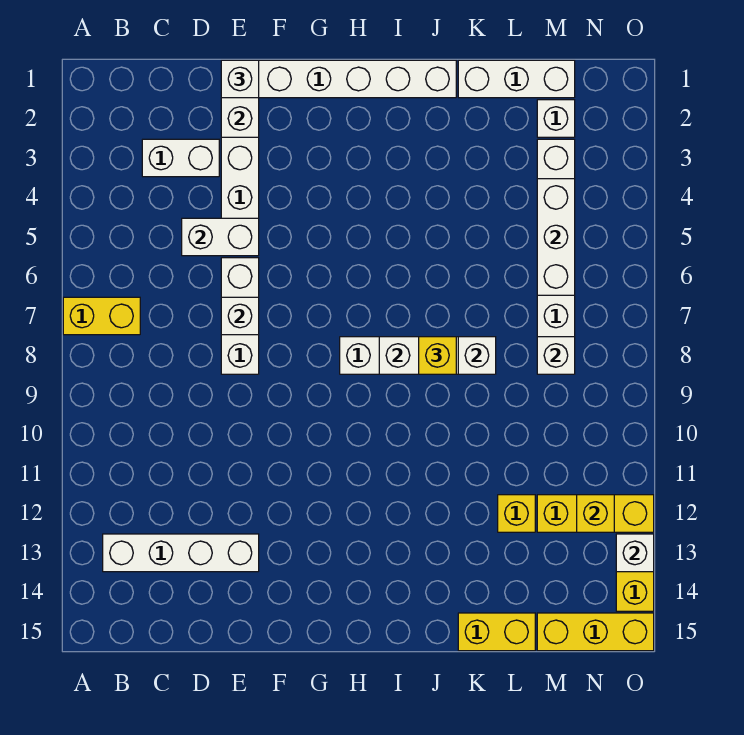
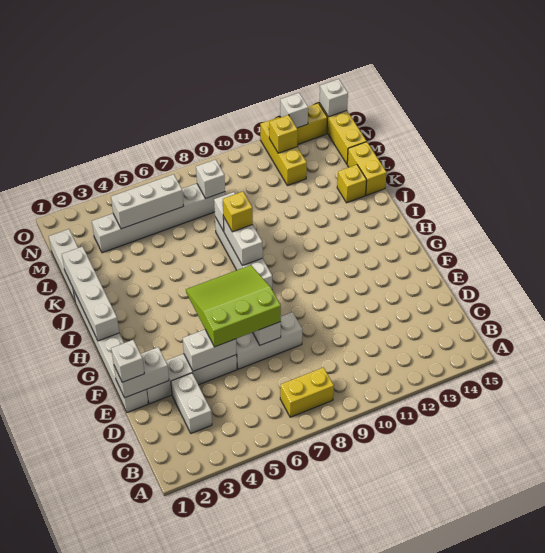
yellow brick A7:B7 level 1 -> yellow brick B7:B8 level 1
white brick B13:E13 level 1 -> white brick H1:K1 level 2
white brick D5:E5 level 2 -> white brick E4:E5 level 2
none -> lime slope E5:G7 level 3 top E
yellow brick L12 level 1 -> yellow brick K14 level 1
white brick M2 level 1 -> white brick O15 level 2

